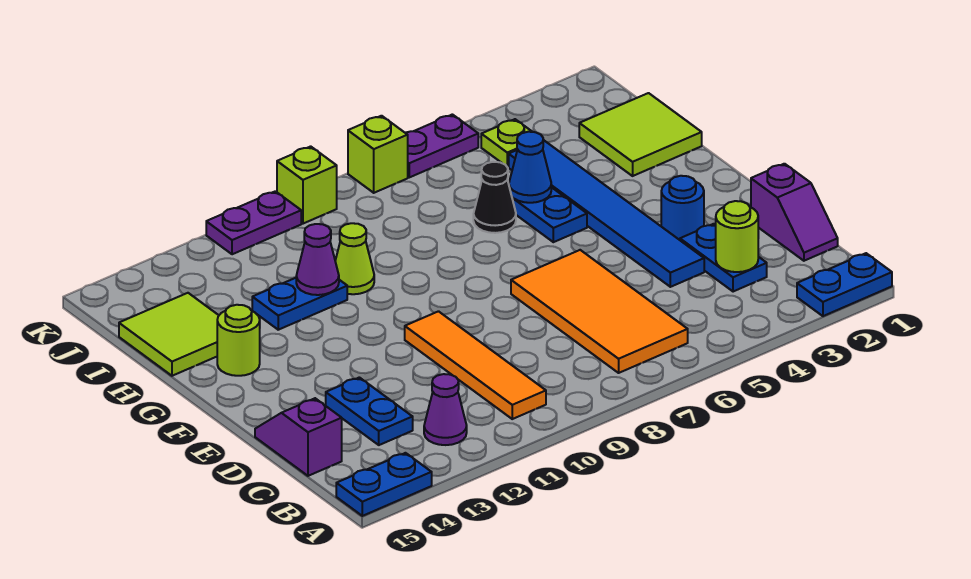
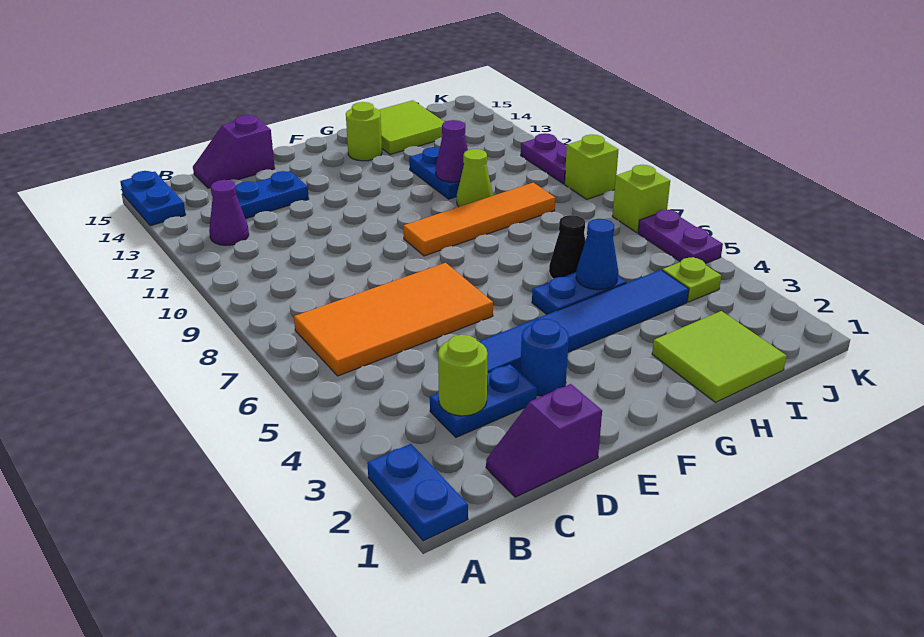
orange tile B10:E10 level 1 -> orange tile F9:I9 level 1
purple slope C15:D15 level 1 top C -> purple slope C15:D15 level 1 top D

